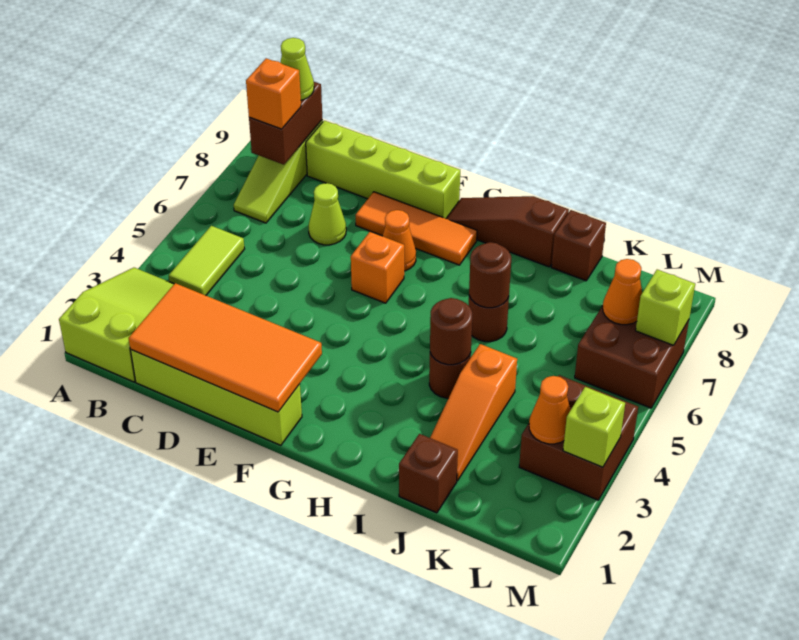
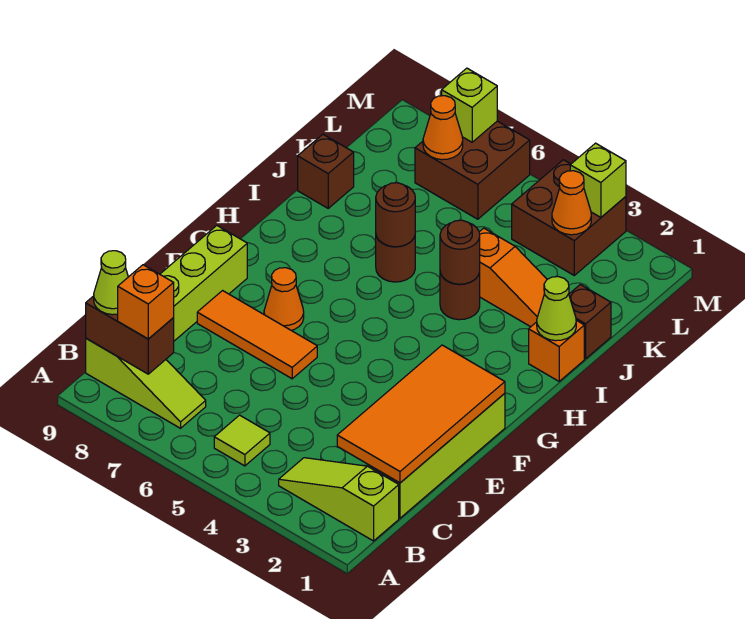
lime slope A1:B3 level 1 top 1 -> lime slope B1:B3 level 1 top 1
lime tile B4:B5 level 1 -> lime tile B5 level 1
lime cone D7 level 1 -> lime cone I1 level 2
orange tile E8:G8 level 1 -> orange tile E6:E8 level 1
orange brick F6 level 1 -> orange brick I1 level 1
brown slope G9:I9 level 1 top I -> none

